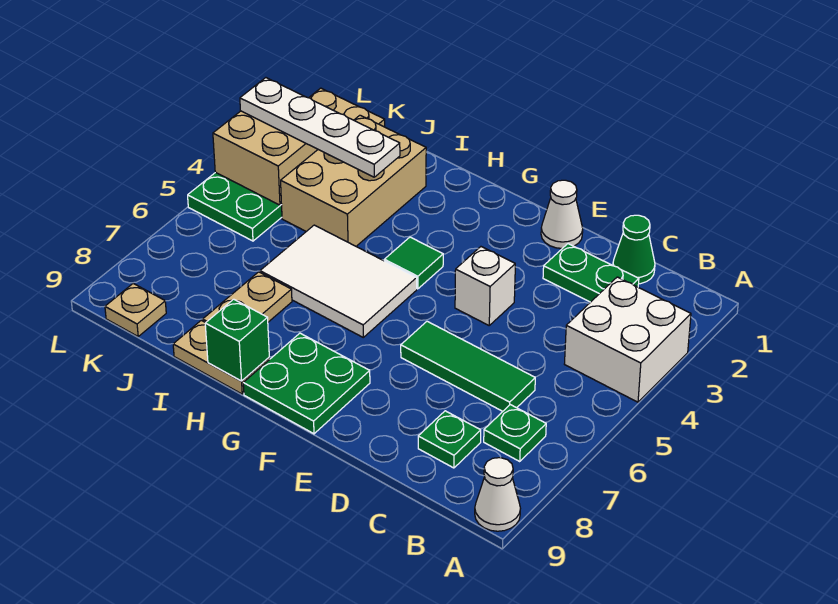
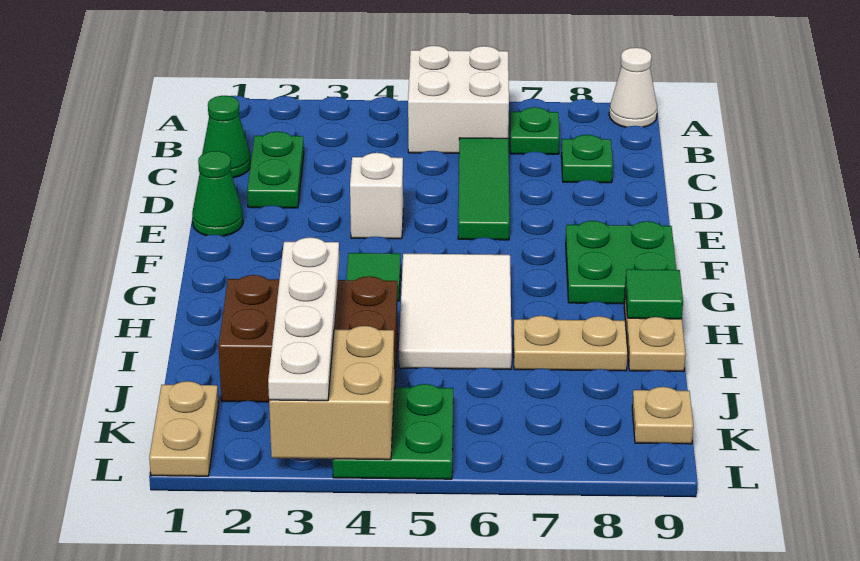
white brick A3:B4 level 1 -> white brick A5:B6 level 1
white cone E1 level 1 -> green cone E1 level 1
green brick H9 level 2 -> green tile H9 level 2
tan brick I2:J4 level 1 -> brown brick I2:J4 level 1

